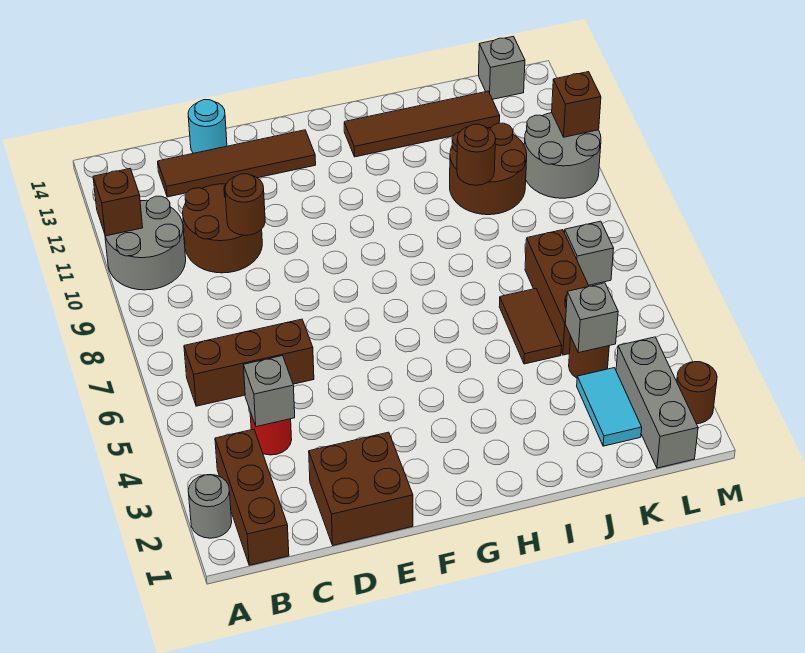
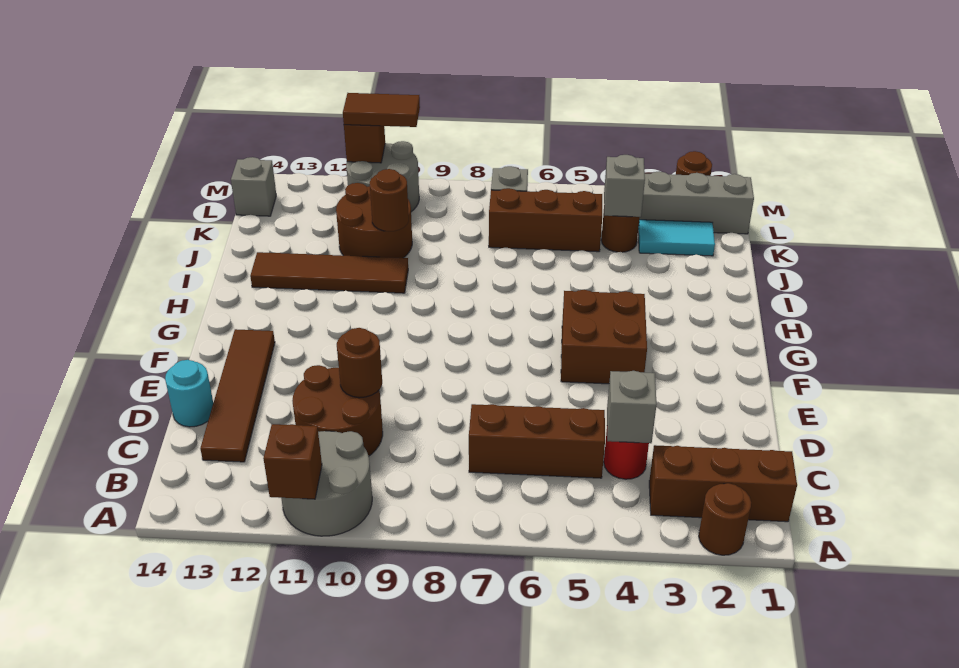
grey round brick A2 level 1 -> brown round brick A2 level 1
brown brick B6:D6 level 1 -> brown brick C5:C7 level 1
brown brick D1:E2 level 1 -> brown brick F4:G5 level 1
brown tile H13:K13 level 1 -> brown tile I10:I13 level 1
brown tile J5:J6 level 1 -> brown tile M10:M11 level 3

